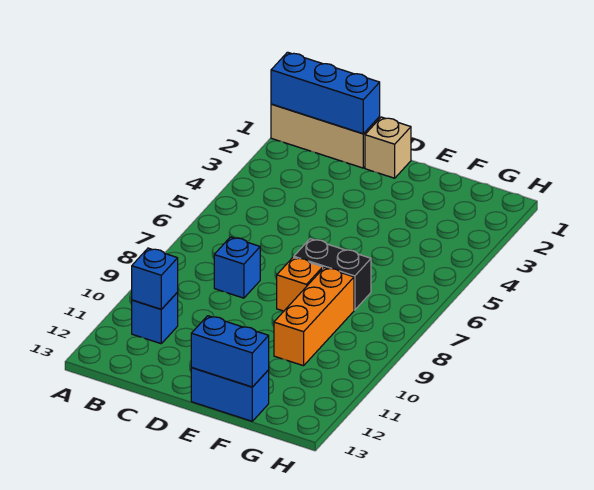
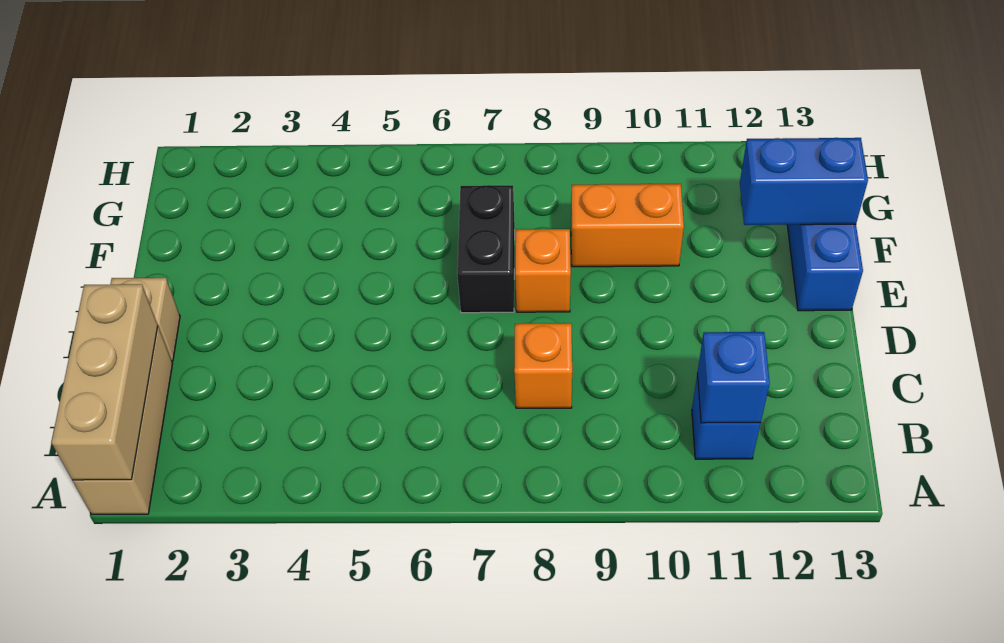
blue brick A1:C1 level 2 -> tan brick A1:C1 level 2
blue brick C8 level 1 -> orange brick C8 level 1
blue brick E13:F13 level 2 -> blue brick F12:F13 level 2
orange brick F8:F10 level 1 -> orange brick F9:F10 level 1

